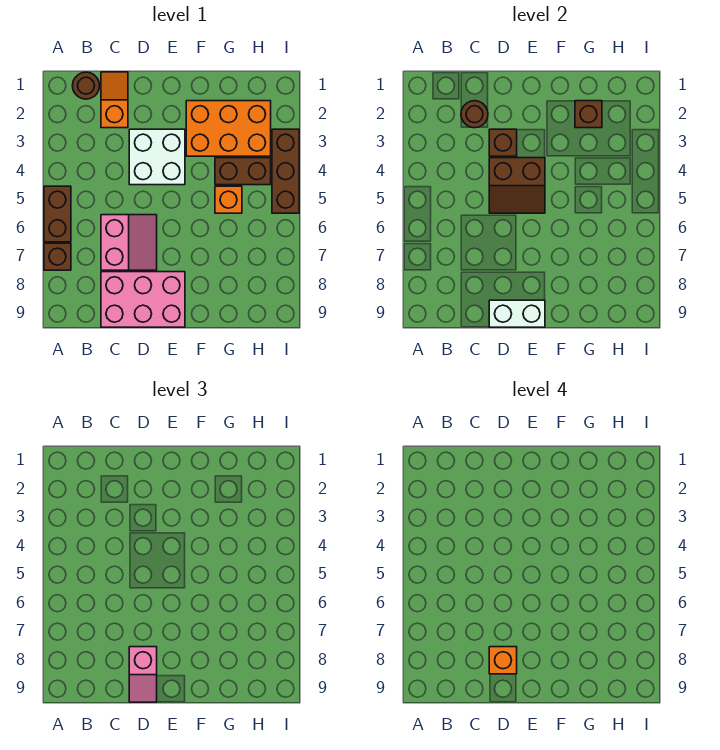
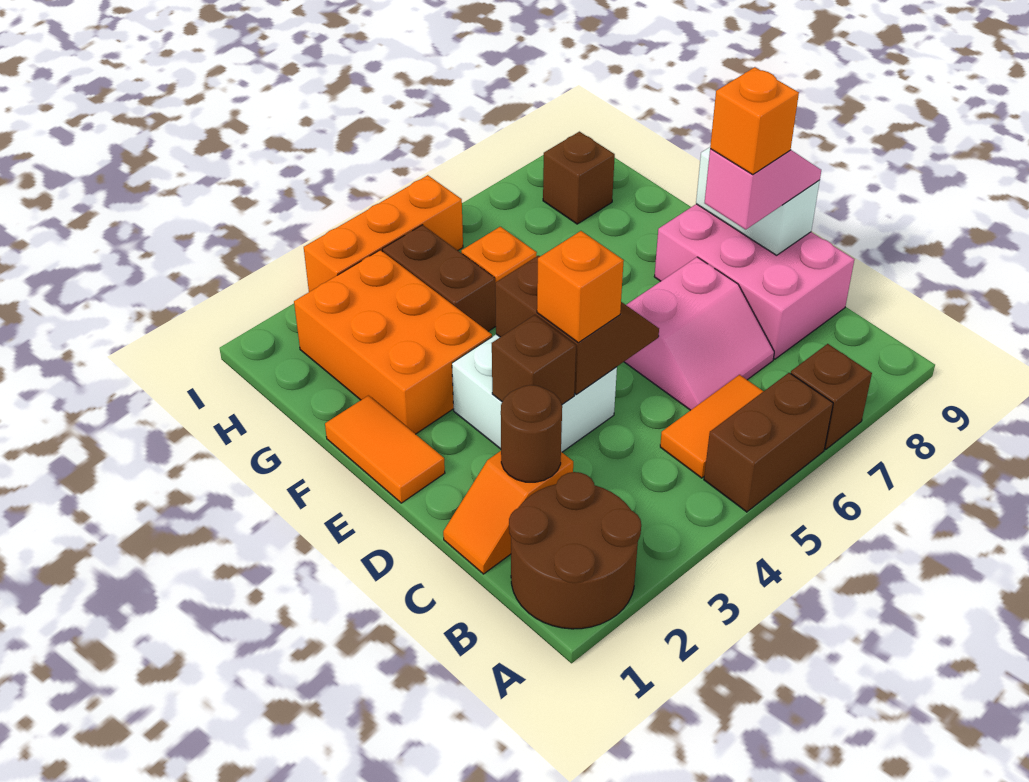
brown round brick B1 level 1 -> brown round brick A1:B2 level 1
none -> orange tile B5:B6 level 1
pink slope C6:D7 level 1 top C -> pink slope C6:D7 level 1 top D
none -> orange brick D4 level 3
none -> orange tile E1:F1 level 1
brown brick G2 level 2 -> brown brick H8 level 1
brown brick I3:I5 level 1 -> orange brick I3:I5 level 1

